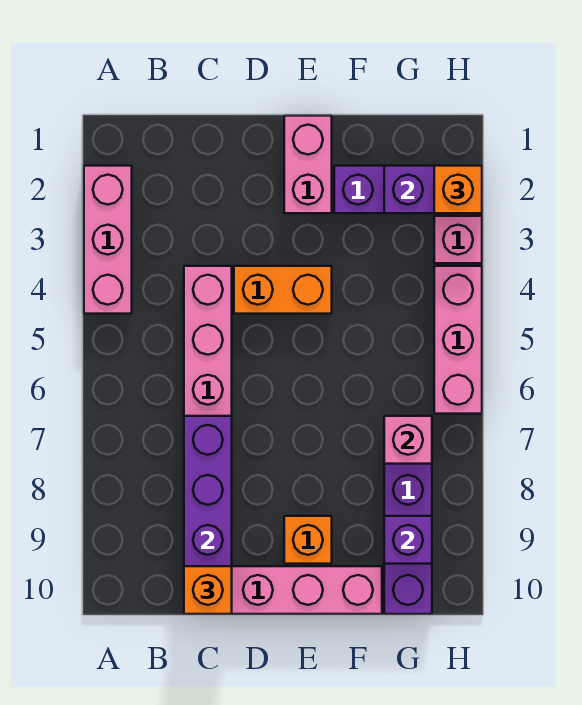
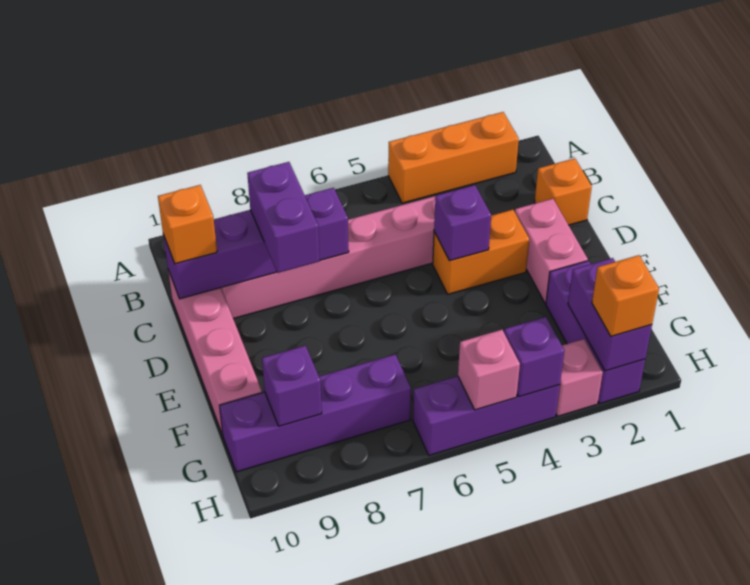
pink brick A2:A4 level 1 -> orange brick A2:A4 level 1
none -> purple brick C8:D8 level 3
orange brick D4:E4 level 1 -> orange brick D3:D4 level 1
none -> purple brick D4 level 2
pink brick E1:E2 level 1 -> pink brick D2:E2 level 1
orange brick E9 level 1 -> orange brick C1 level 1
pink brick G7 level 2 -> pink brick H5 level 2
pink brick H4:H6 level 1 -> purple brick H4:H6 level 1
none -> purple brick H4 level 2

